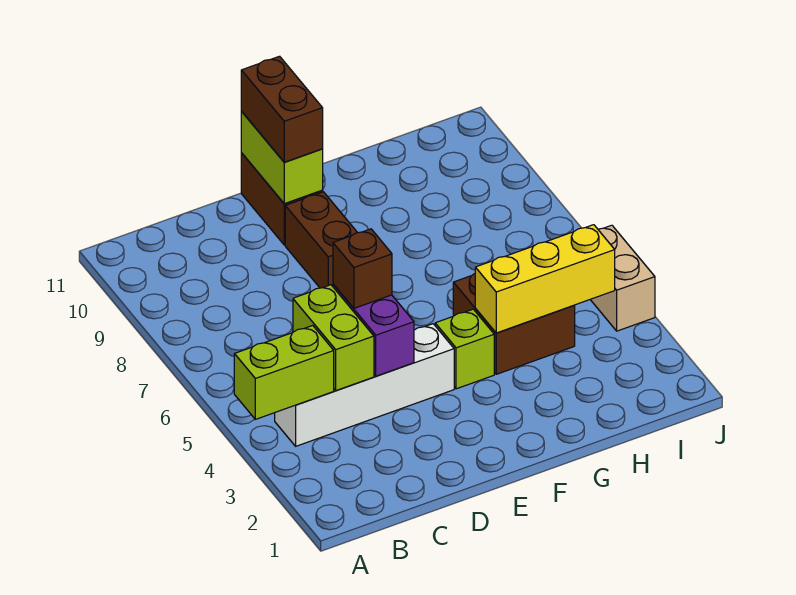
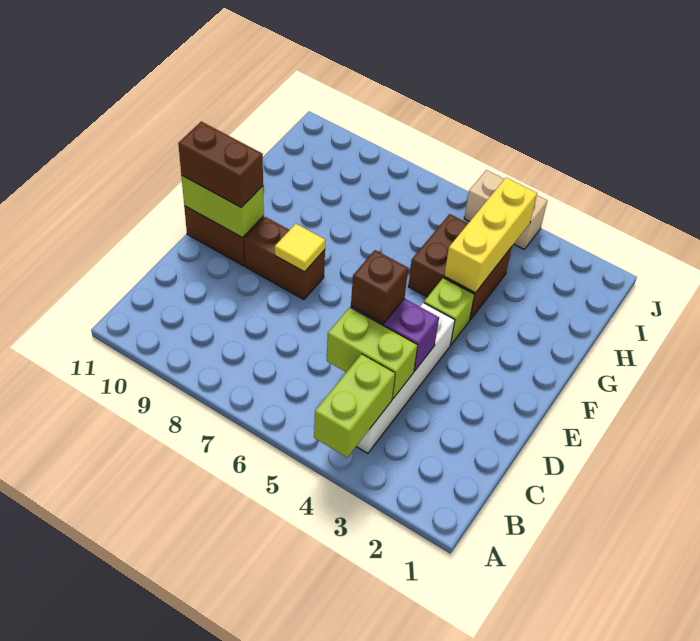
none -> yellow tile E8 level 2

